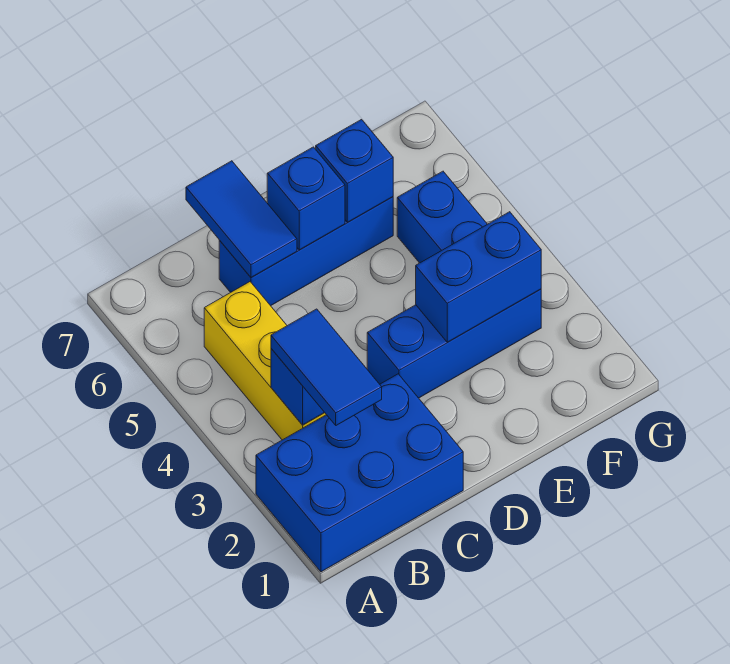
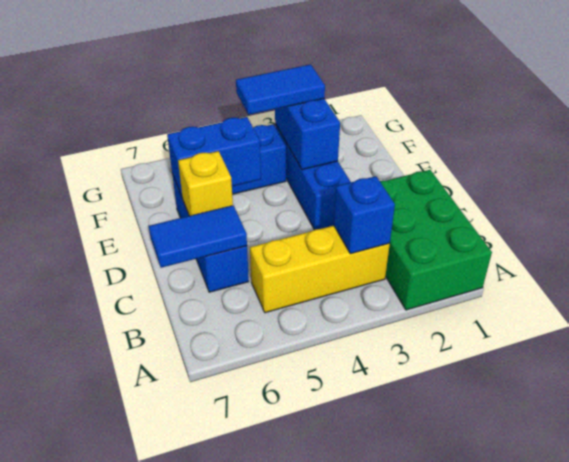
blue brick A1:C2 level 1 -> green brick A1:C2 level 1
blue tile B2:B3 level 3 -> blue tile F3:F4 level 3
blue brick D6 level 2 -> yellow brick D6 level 2
blue brick E6 level 2 -> blue brick E5:E6 level 2

